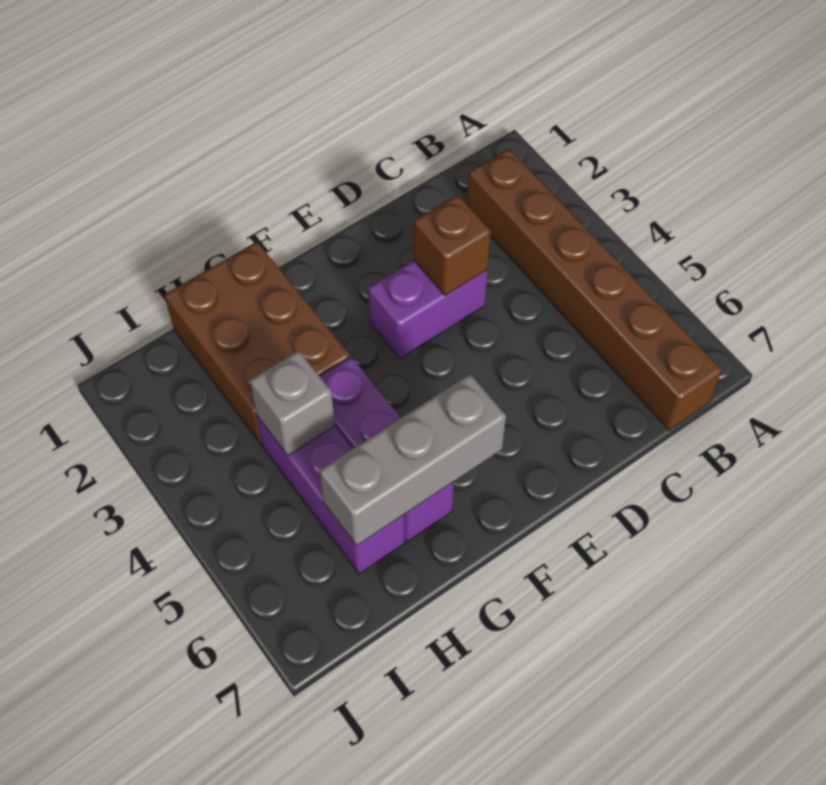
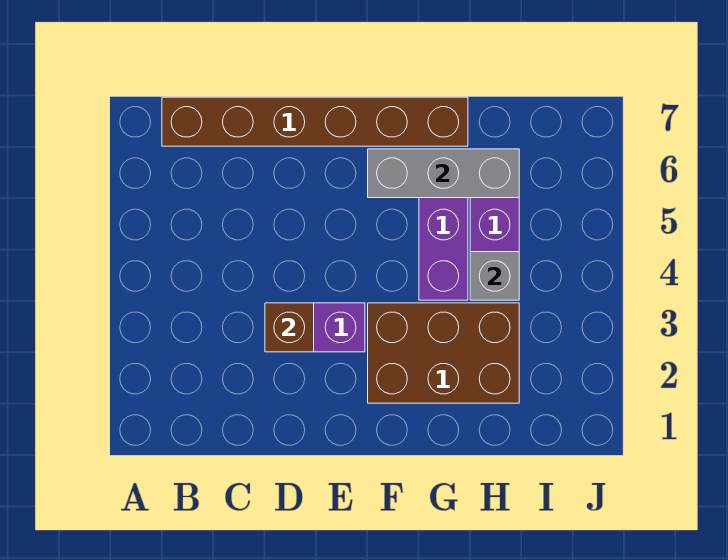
brown brick B2:B7 level 1 -> brown brick B7:G7 level 1
brown brick G1:H3 level 1 -> brown brick F2:H3 level 1

